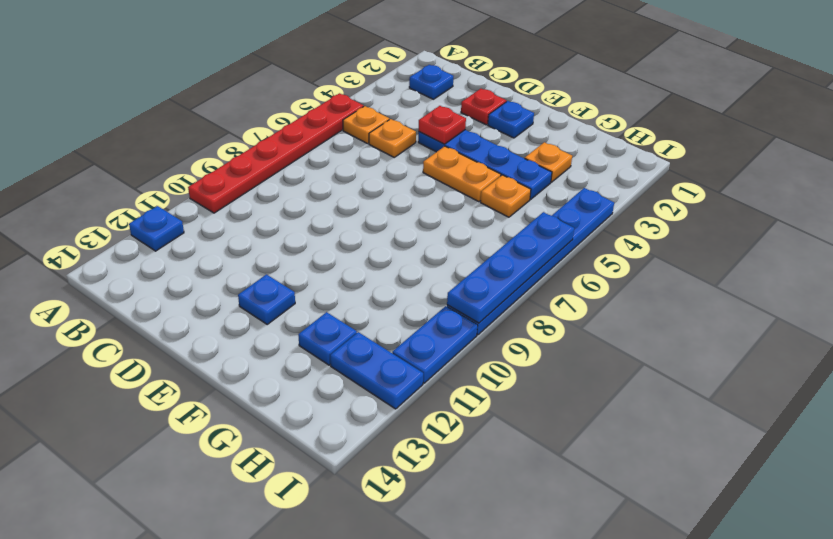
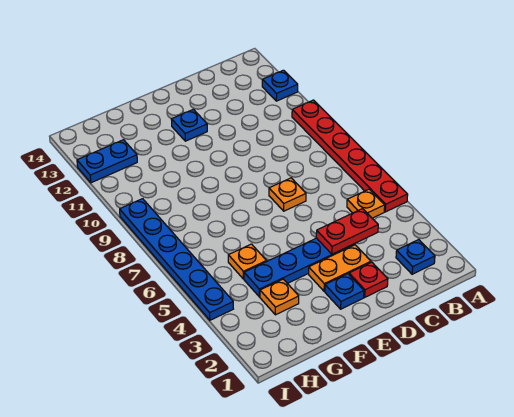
orange plate C5 level 1 -> orange plate D7 level 1
red plate D4 level 2 -> red plate C4:D4 level 2
orange plate E5:F5 level 1 -> orange plate D3:E3 level 1
blue plate G12 level 1 -> none
blue plate I6:I9 level 2 -> none
blue plate I10:I11 level 1 -> none

